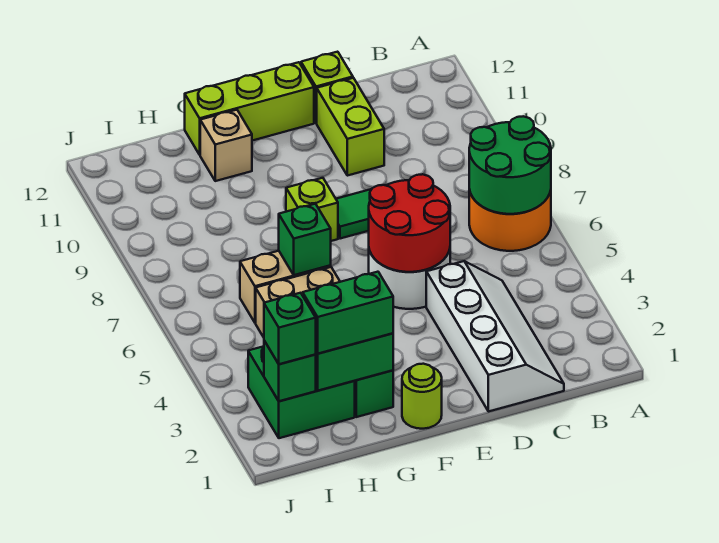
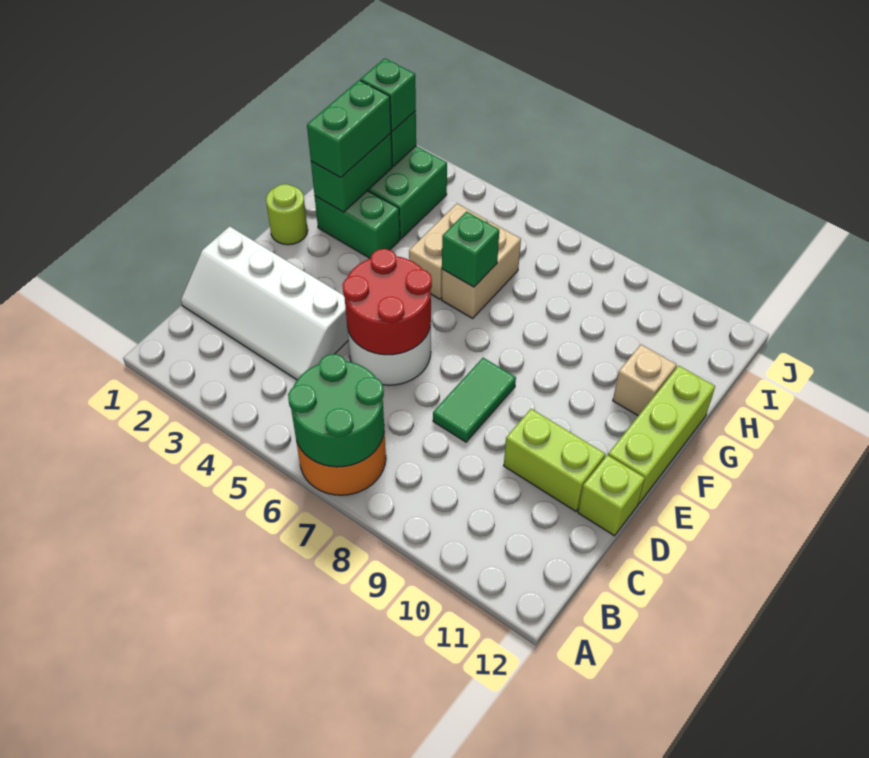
lime brick F8 level 1 -> none

